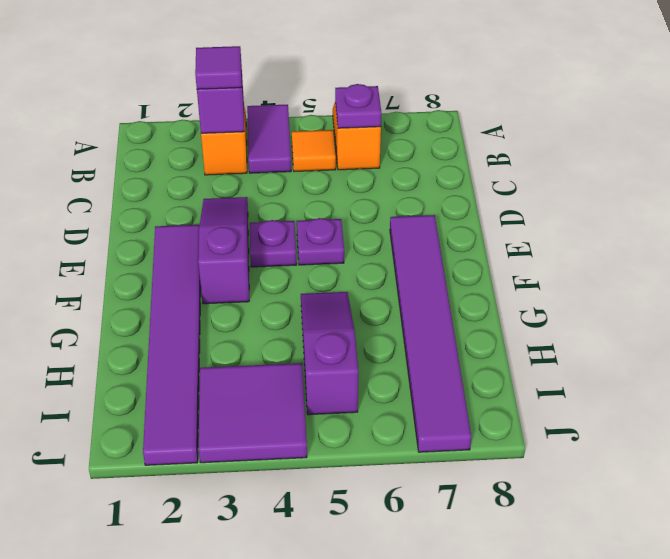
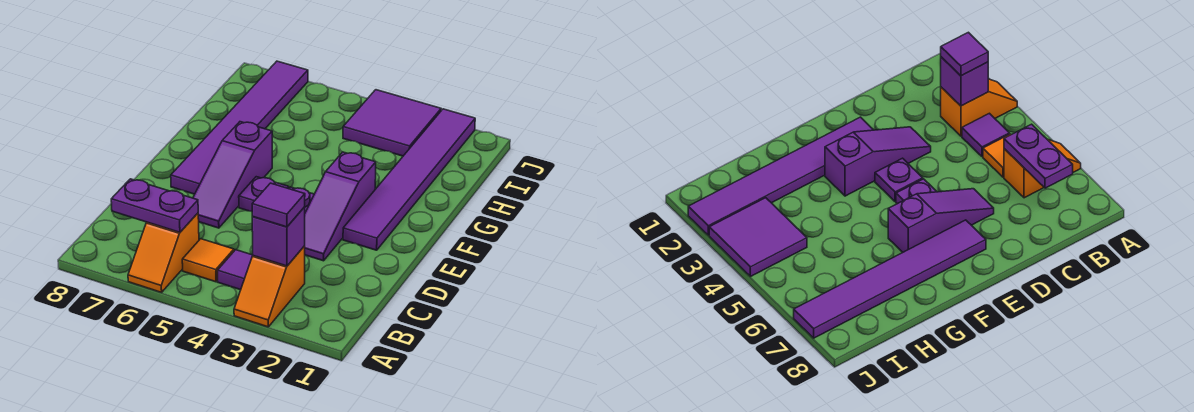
purple tile A4:B4 level 1 -> purple tile B4 level 1
purple plate B6 level 2 -> purple plate B6:B7 level 2
purple slope G5:I5 level 1 top I -> purple slope D6:F6 level 1 top F

